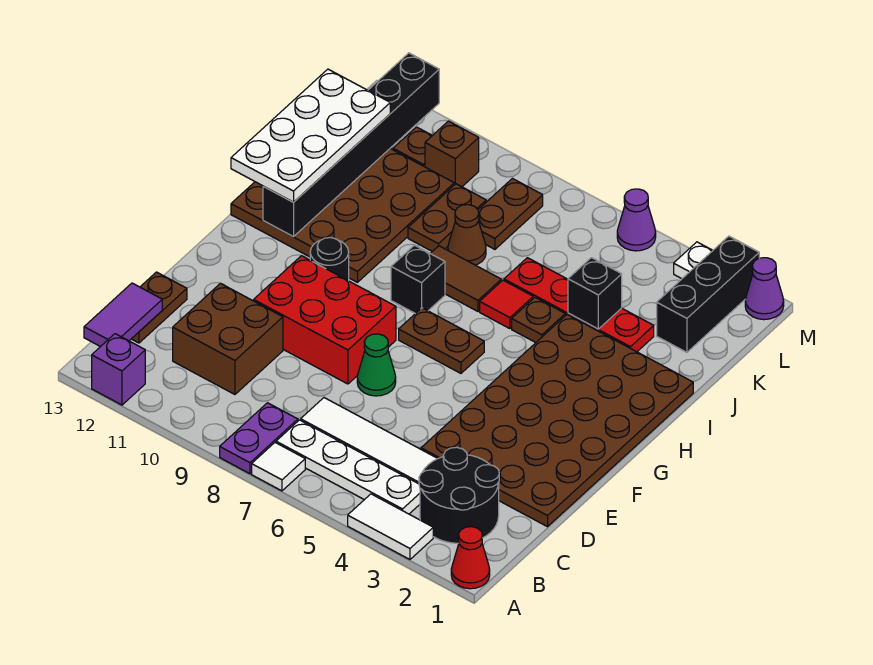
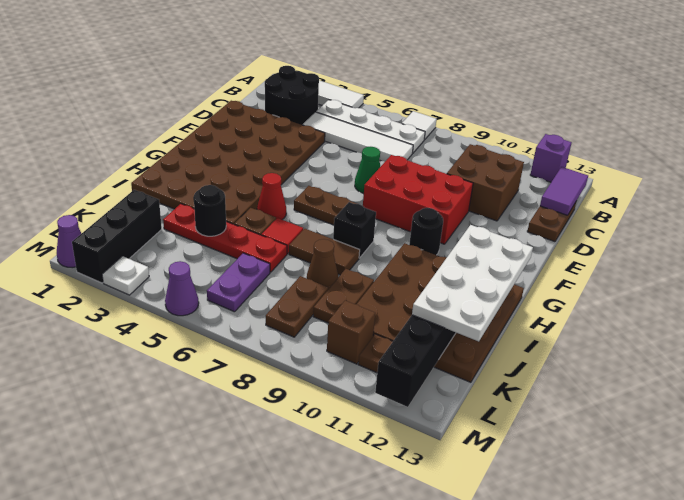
red cone A1 level 1 -> red cone H5 level 1
purple plate A8:B8 level 1 -> purple plate K6:L6 level 1
black brick J4 level 2 -> black round brick J4 level 2

